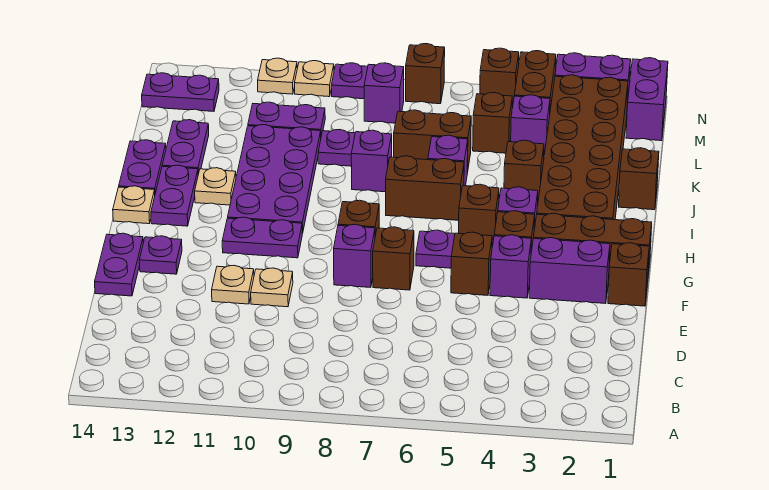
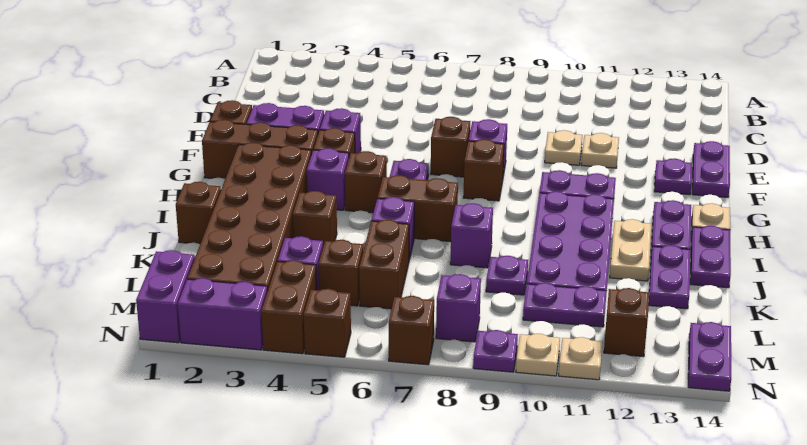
brown brick F5 level 1 -> brown brick M12 level 1
tan plate I12 level 1 -> tan plate I12:J12 level 1
brown brick K6:K7 level 1 -> brown brick K6:L6 level 1
purple plate M13:M14 level 1 -> purple plate M14:N14 level 1

